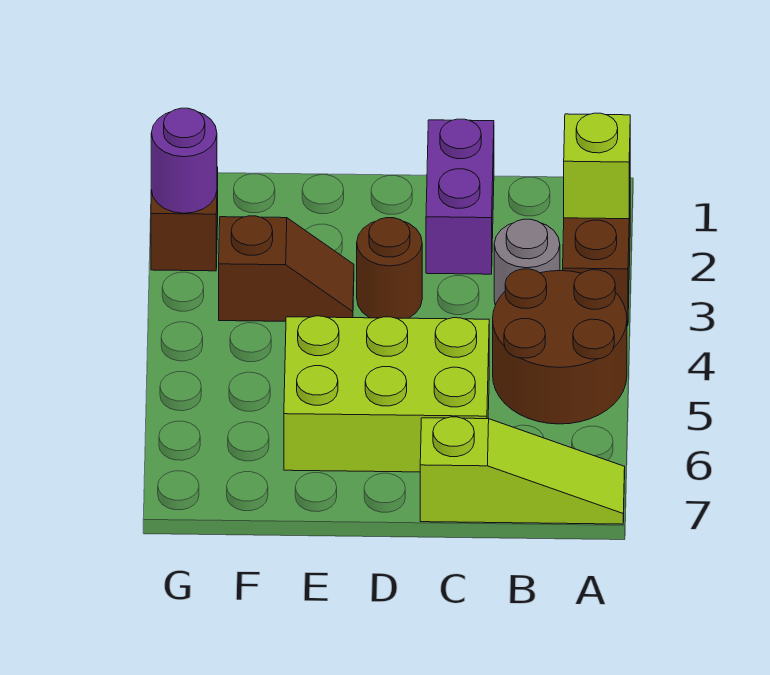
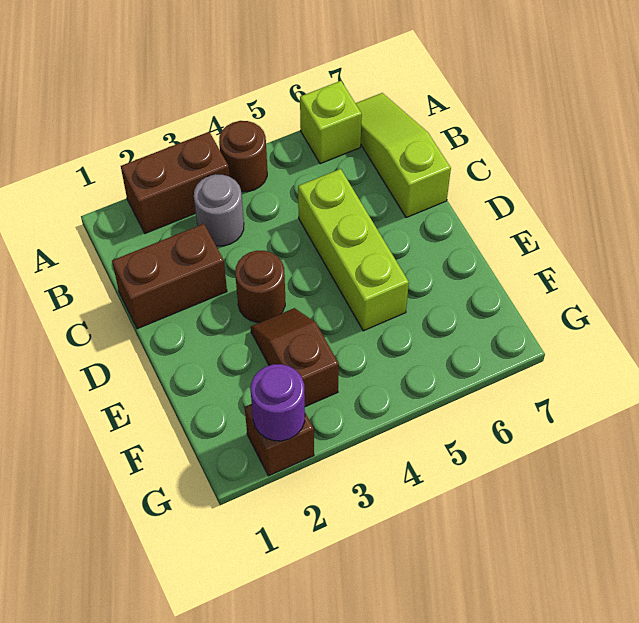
lime brick A2 level 2 -> lime brick A6 level 1
brown round brick A4:B5 level 1 -> brown round brick A4 level 1
purple brick C1:C2 level 1 -> brown brick C1:C2 level 1
lime brick C5:E6 level 1 -> lime brick C5:E5 level 1

